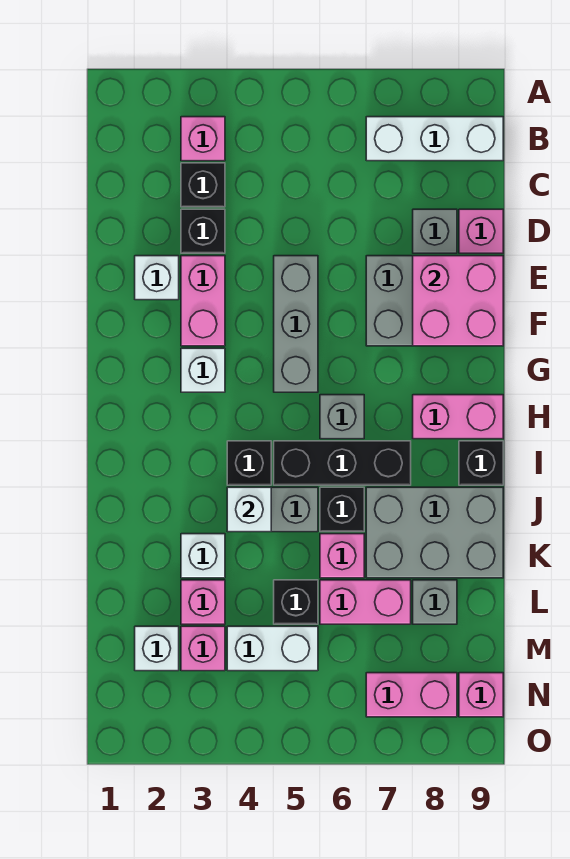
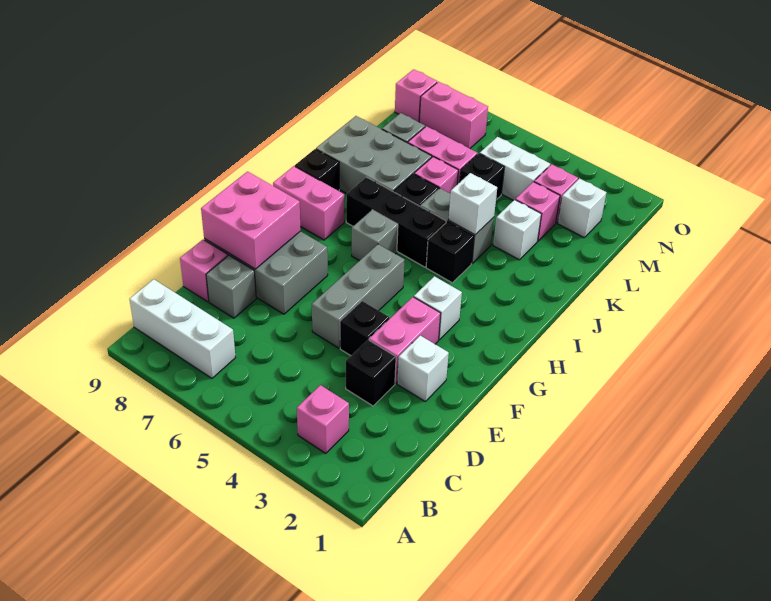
black brick C3 level 1 -> black brick E4 level 1

